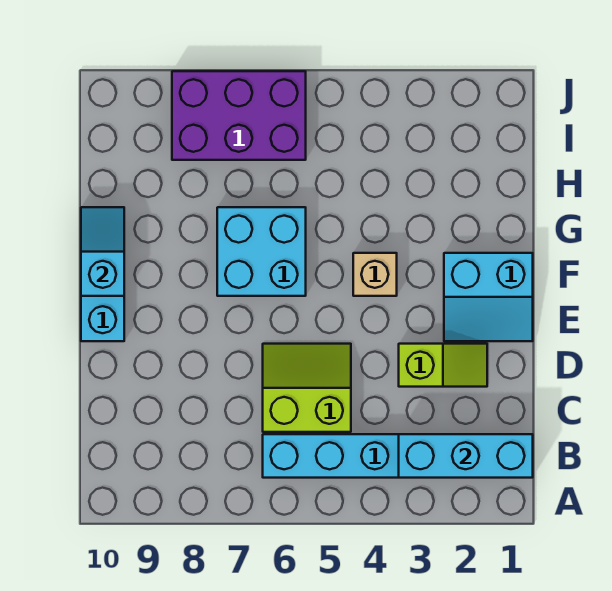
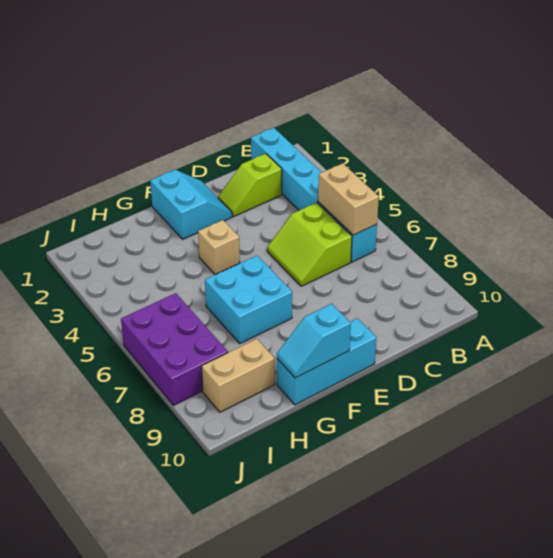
cyan brick B1:B3 level 2 -> none
none -> tan brick B5:B6 level 2
lime slope D2:D3 level 1 top 3 -> lime slope C2:D2 level 1 top C
none -> tan brick H9:I9 level 1

